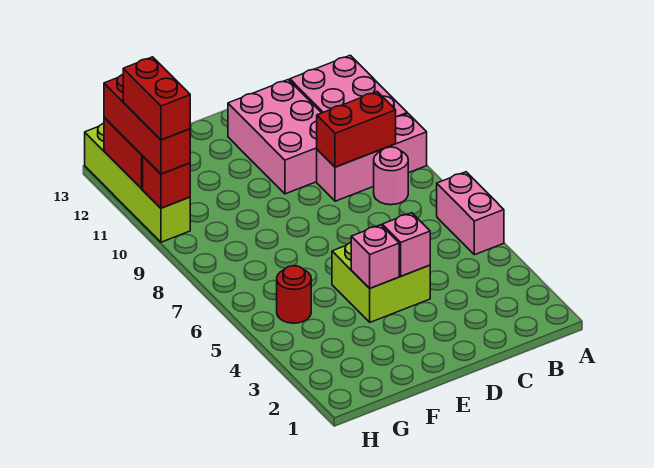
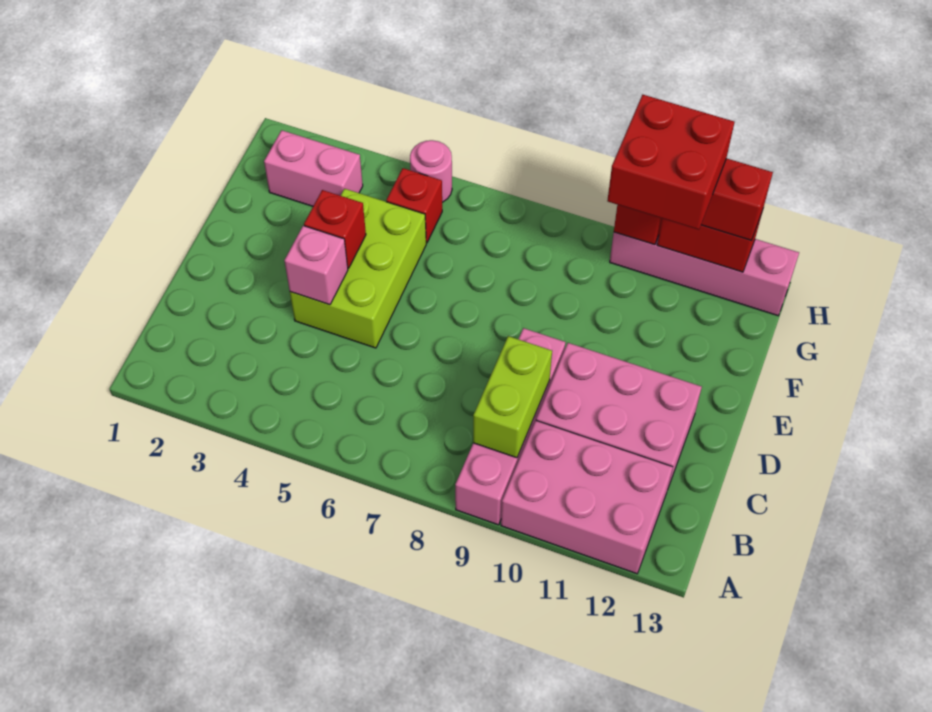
pink brick A5:A6 level 1 -> pink brick G2:G3 level 1
pink brick A9:C9 level 1 -> pink brick A9:D9 level 1
pink round brick B8 level 1 -> pink round brick H5 level 1
red brick B9:C9 level 2 -> lime brick B9:C9 level 2
lime brick D4:E5 level 1 -> lime brick D4:F5 level 1
pink brick E4 level 2 -> red brick E4 level 2
red round brick G5 level 1 -> red brick G5 level 1
lime brick H10:H13 level 1 -> pink brick H10:H13 level 1
red brick H10:H11 level 4 -> red brick G10:H11 level 4

